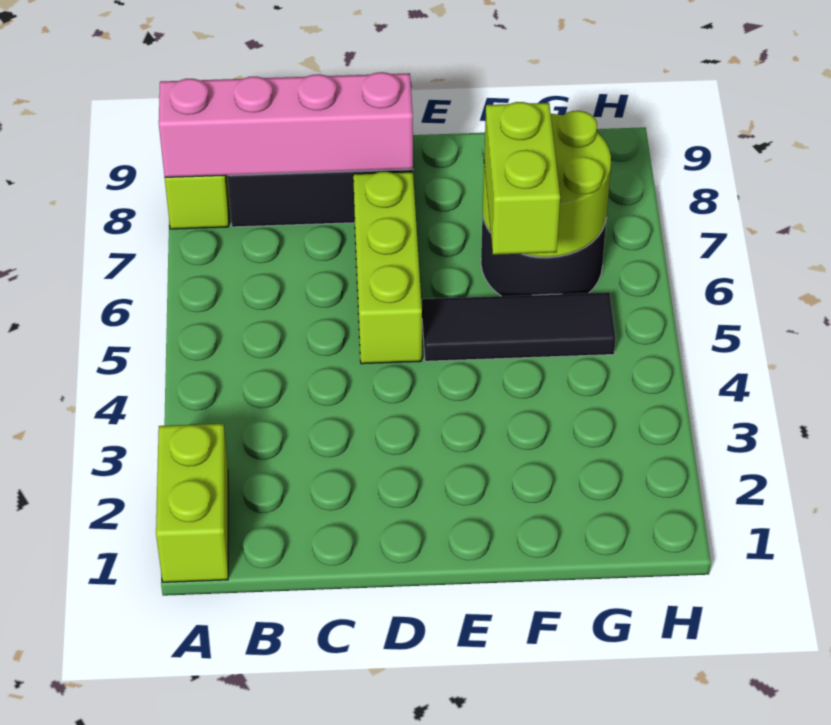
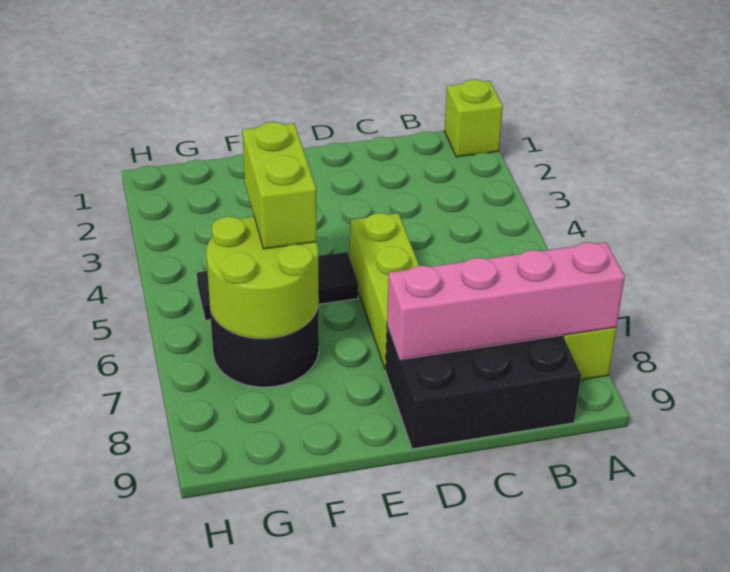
lime brick A1:A2 level 1 -> lime brick A1 level 1

